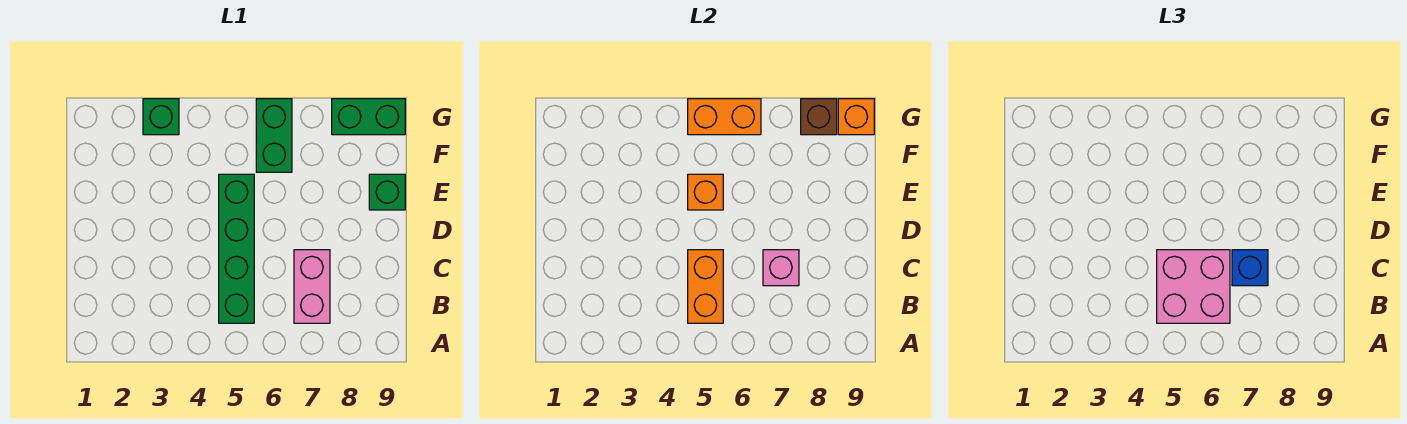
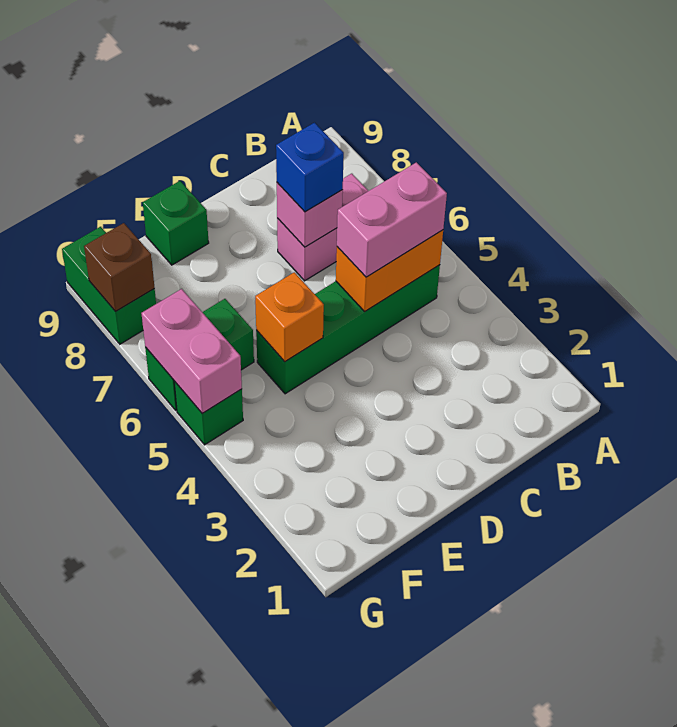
pink brick B5:C6 level 3 -> pink brick B5:C5 level 3
green brick G3 level 1 -> green brick G5 level 1
orange brick G5:G6 level 2 -> pink brick G5:G6 level 2
orange brick G9 level 2 -> none

